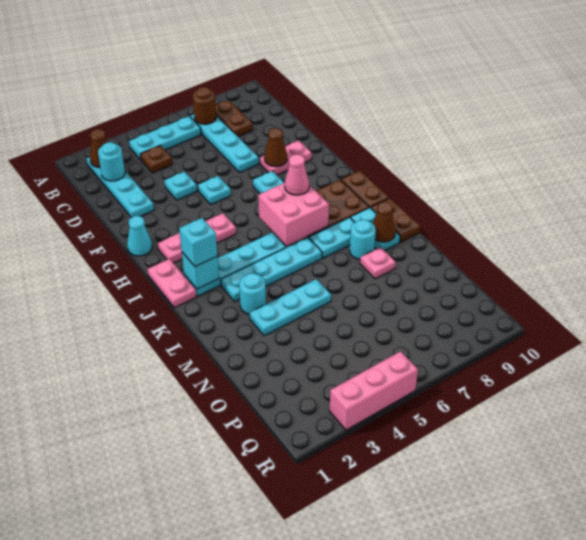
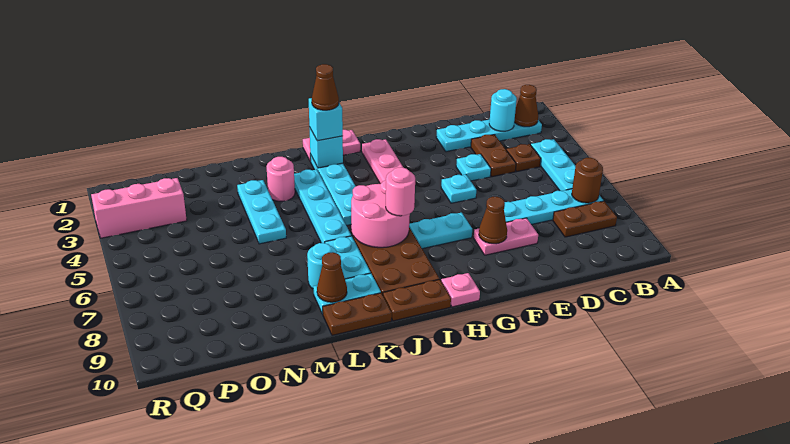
none -> brown plate D3:D4 level 1
pink plate F8:F9 level 1 -> pink plate E8:F8 level 1
cyan cone G1 level 1 -> none
pink brick I6:J7 level 2 -> pink round brick I6:J7 level 2
pink cone I7 level 3 -> pink round brick I7 level 3
none -> brown cone J2 level 4
cyan round brick L3 level 1 -> pink round brick L3 level 1
pink plate M8 level 1 -> pink plate H10 level 1
pink brick R3:R5 level 1 -> pink brick P3:R3 level 1

